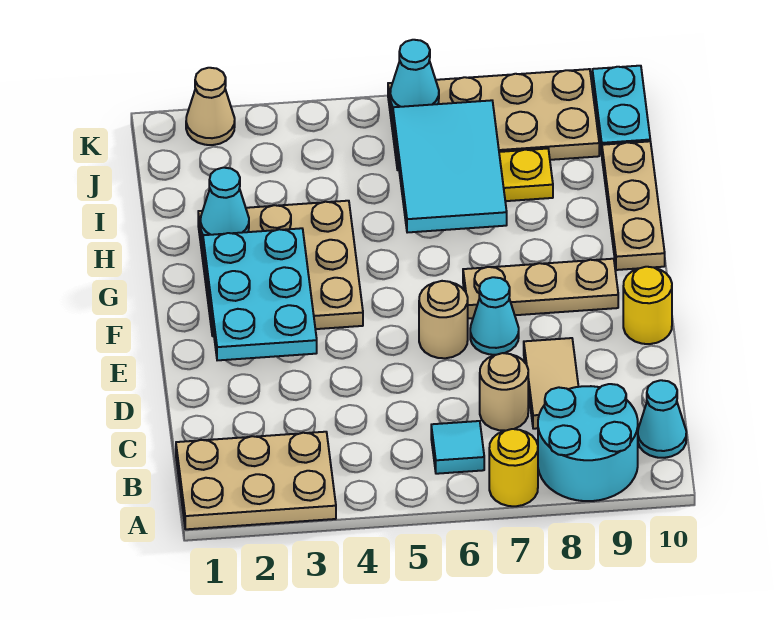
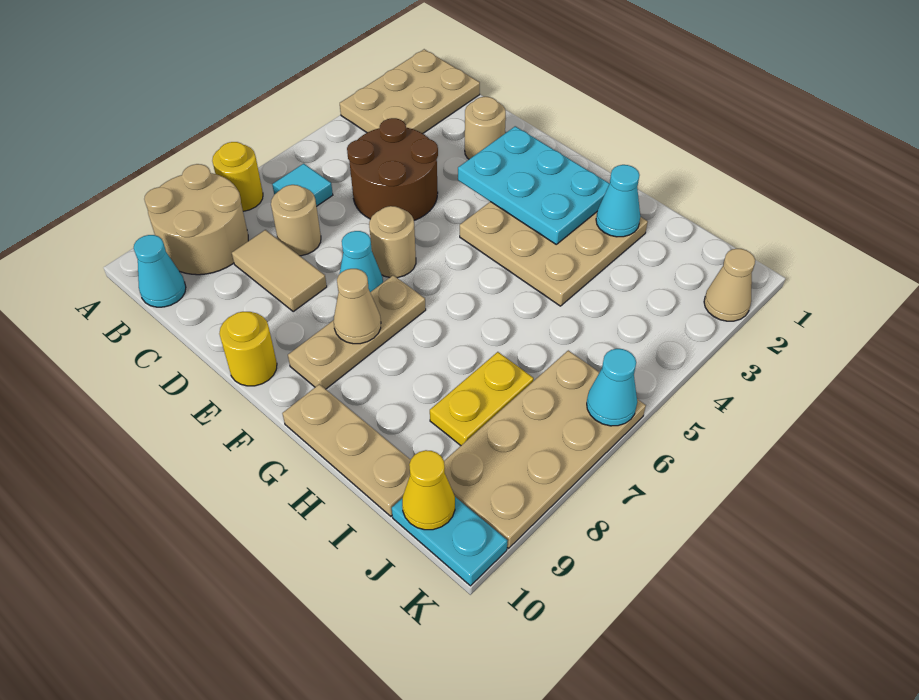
cyan round brick A8:B9 level 1 -> tan round brick A8:B9 level 1
none -> brown round brick C4:D5 level 1
none -> tan round brick D2 level 1
none -> tan cone F8 level 2
cyan tile H6:J7 level 2 -> none
none -> yellow cone J10 level 2

